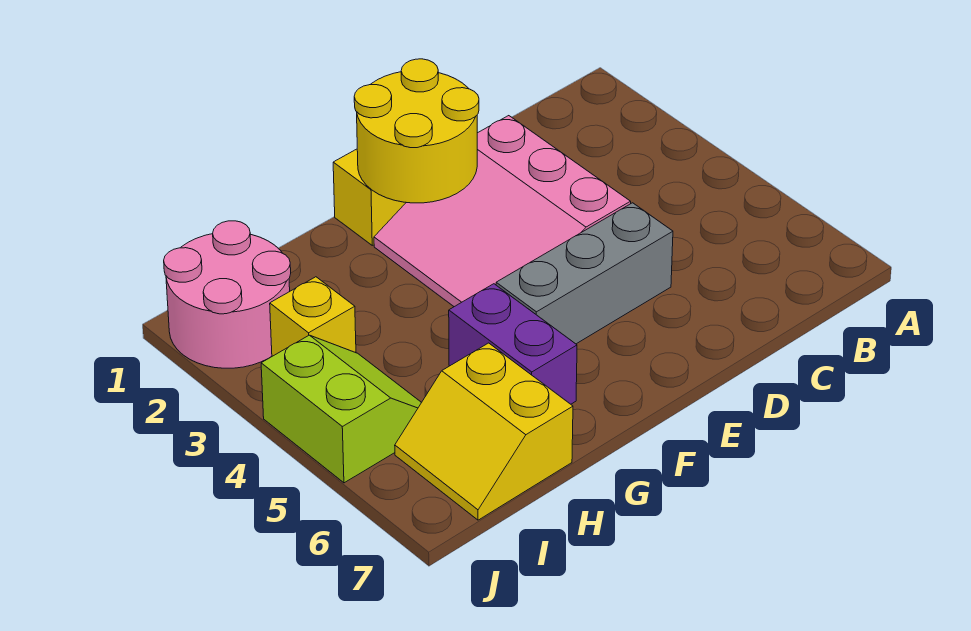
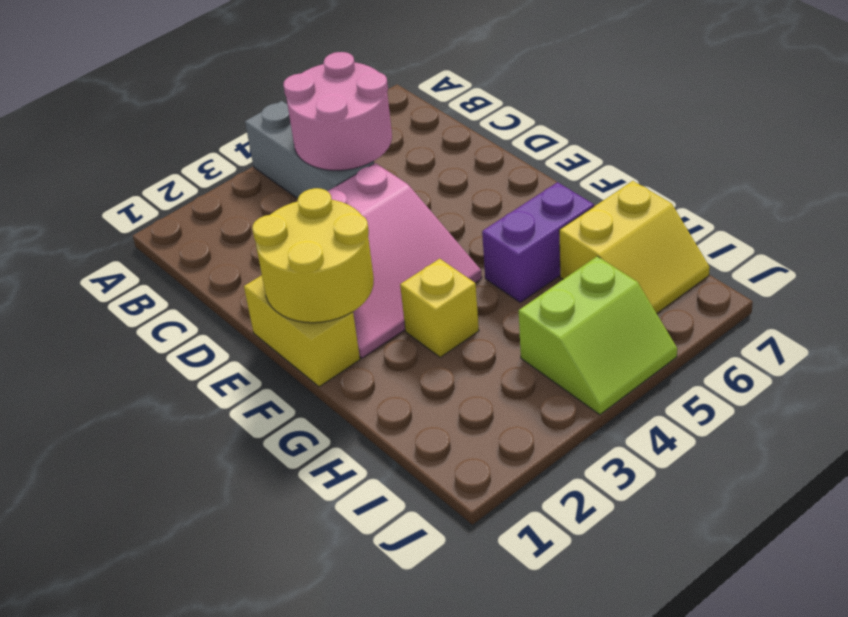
grey brick D5:F5 level 1 -> grey brick A4:C4 level 1
pink round brick I1:J2 level 1 -> pink round brick B4:C5 level 2
yellow brick I3 level 1 -> yellow brick G3 level 1
lime slope I4:J5 level 1 top J -> lime slope I4:J5 level 1 top I

